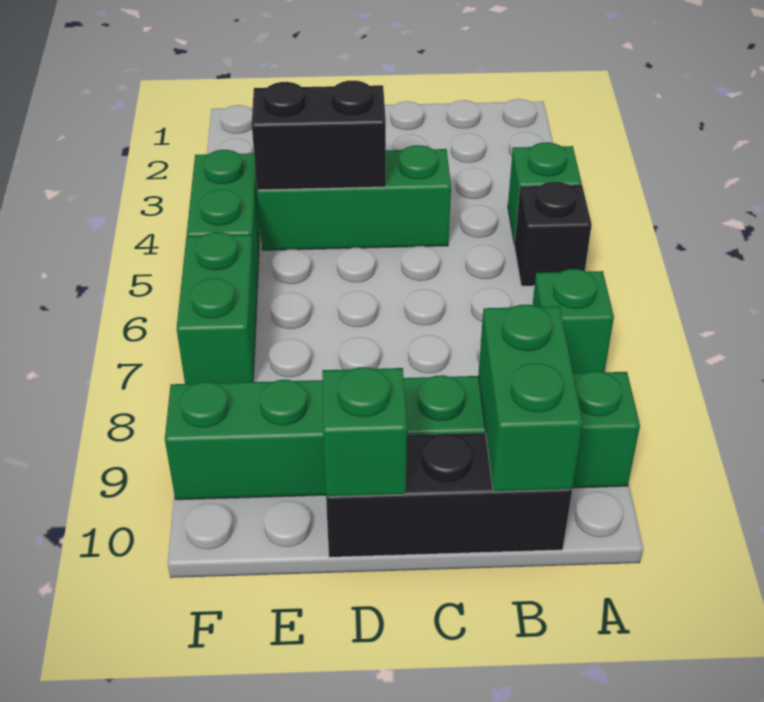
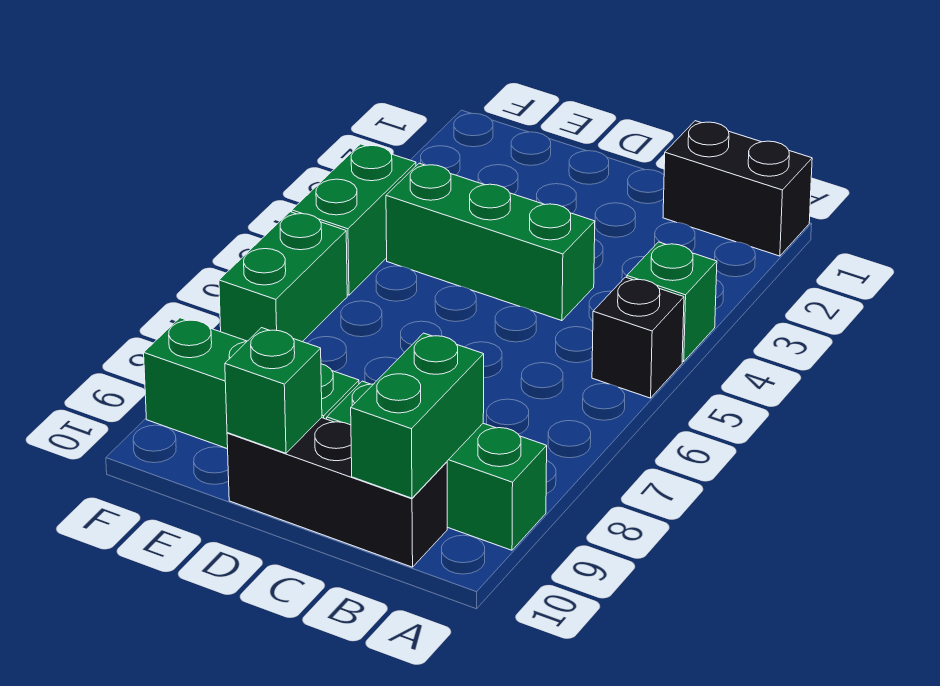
green brick A7 level 1 -> none
black brick D4:E4 level 2 -> black brick A1:B1 level 1

